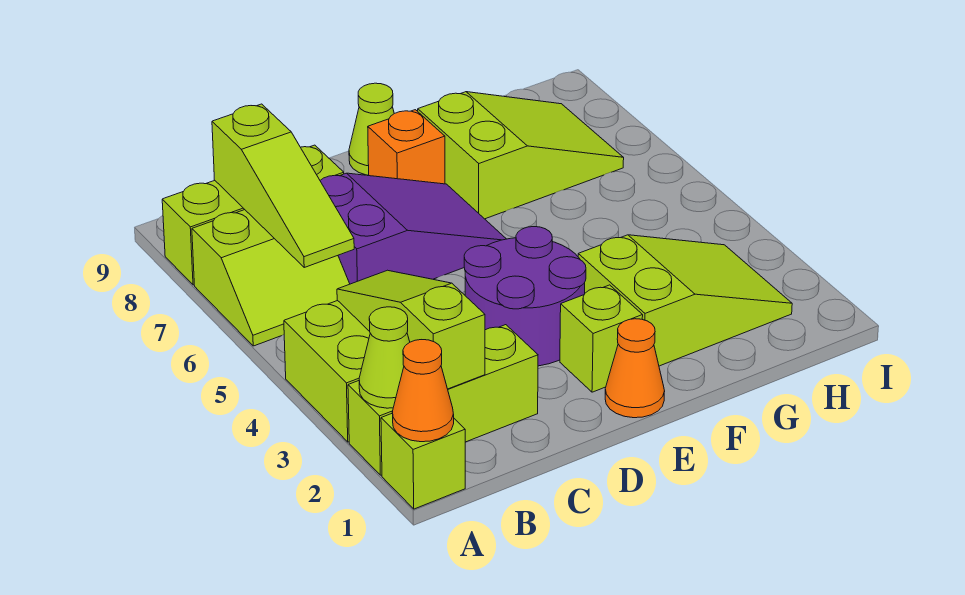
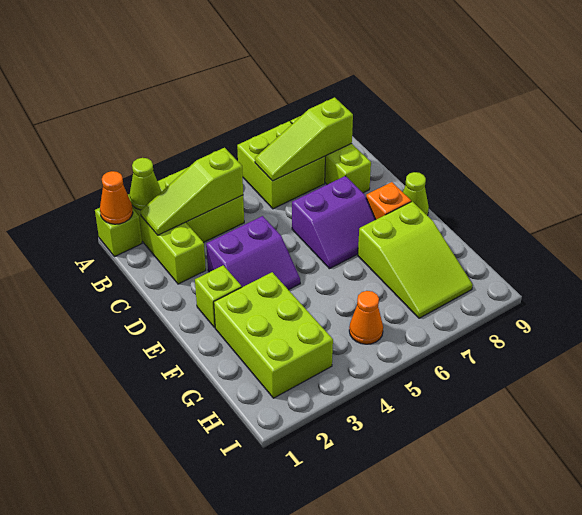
lime slope A6:B7 level 1 top 7 -> lime brick A6:B7 level 1
lime slope B2:B4 level 2 top 2 -> lime slope B2:B4 level 2 top 4
purple slope C6:E7 level 1 top C -> purple slope D6:E7 level 1 top D
purple round brick D3:E4 level 1 -> purple slope D3:E4 level 1 top D
orange cone E1 level 1 -> orange cone H5 level 1
lime slope F2:H3 level 1 top F -> lime brick F2:H3 level 1

